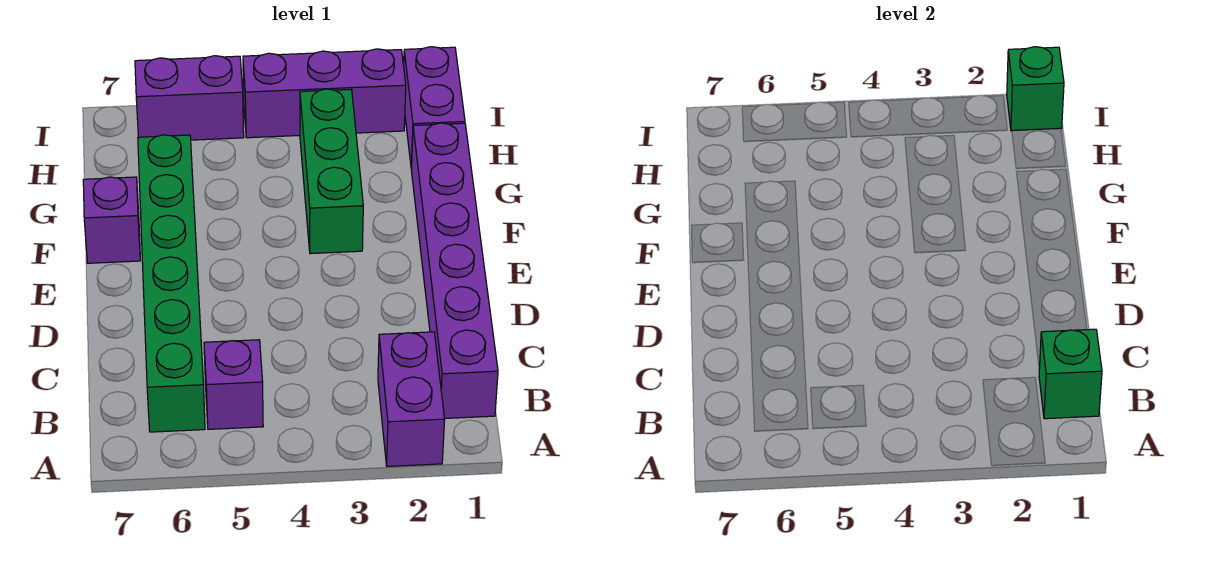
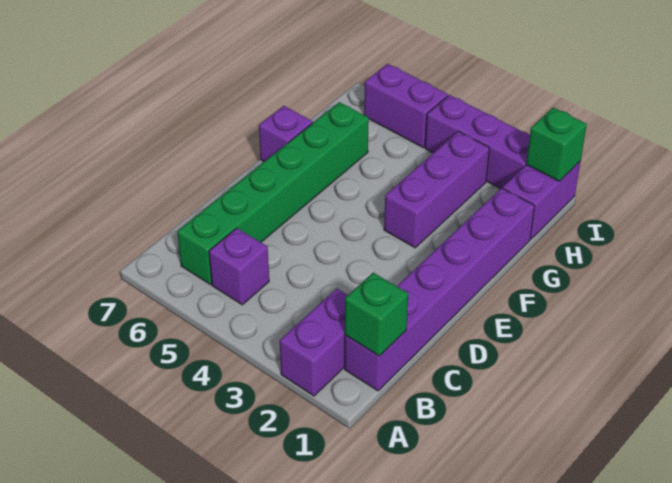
green brick F3:H3 level 1 -> purple brick F3:H3 level 1

